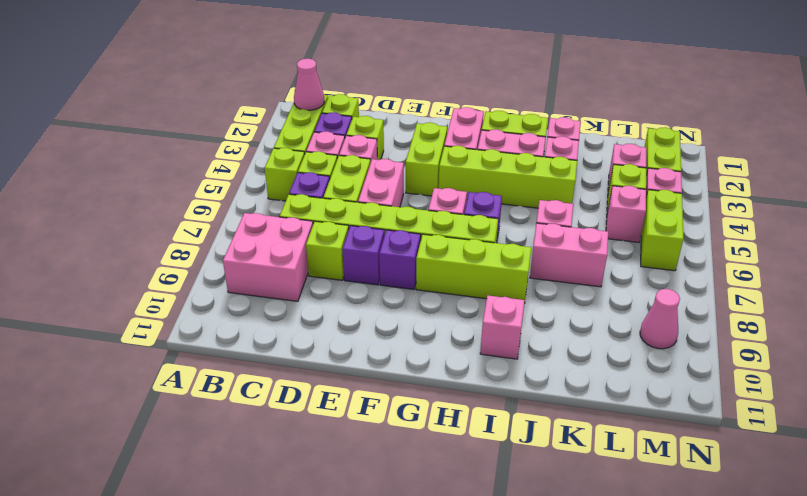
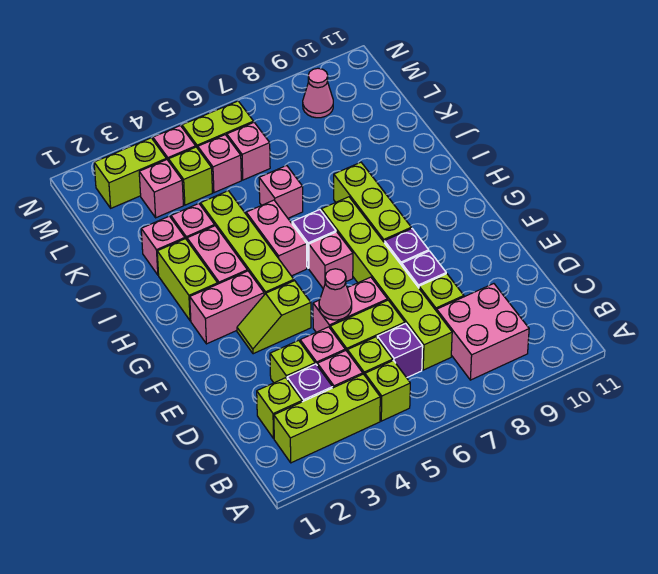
pink cone B2 level 2 -> pink cone E5 level 2
lime brick F3:F4 level 1 -> lime slope F3:F4 level 1 top 4
pink brick I10 level 1 -> pink brick L6 level 1
pink brick J7:K7 level 1 -> pink brick H5:I5 level 1

